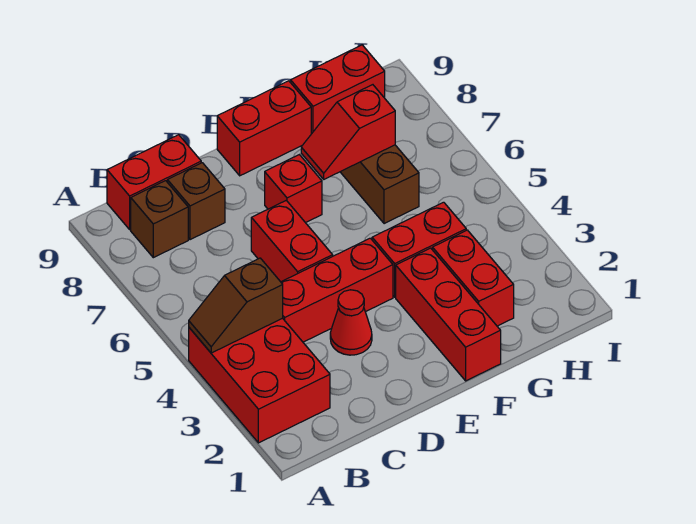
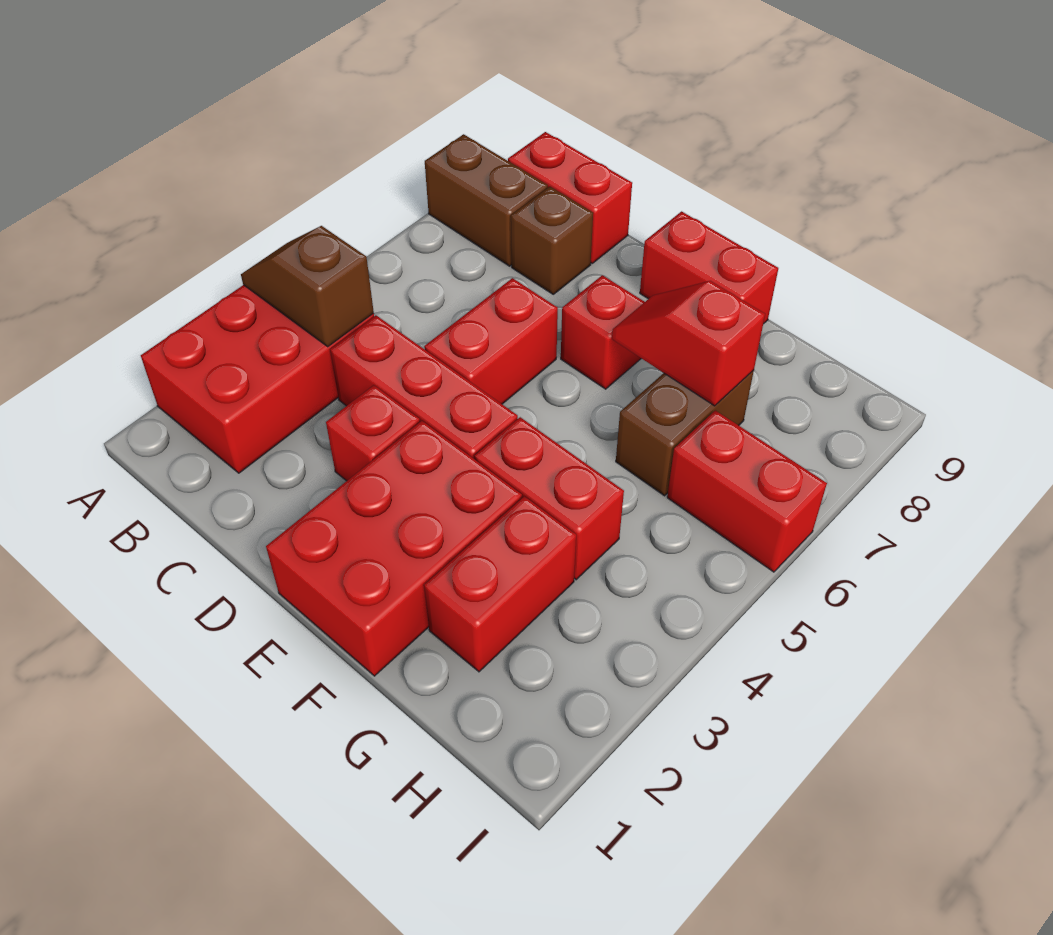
brown brick B8 level 1 -> brown brick A8:B8 level 1
red cone D3 level 1 -> red brick D3 level 1
red brick F1:F3 level 1 -> red brick E1:F3 level 1
red brick G9:H9 level 1 -> red brick H6:I6 level 1

